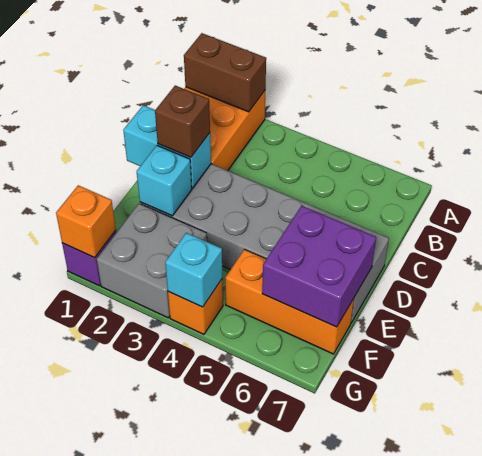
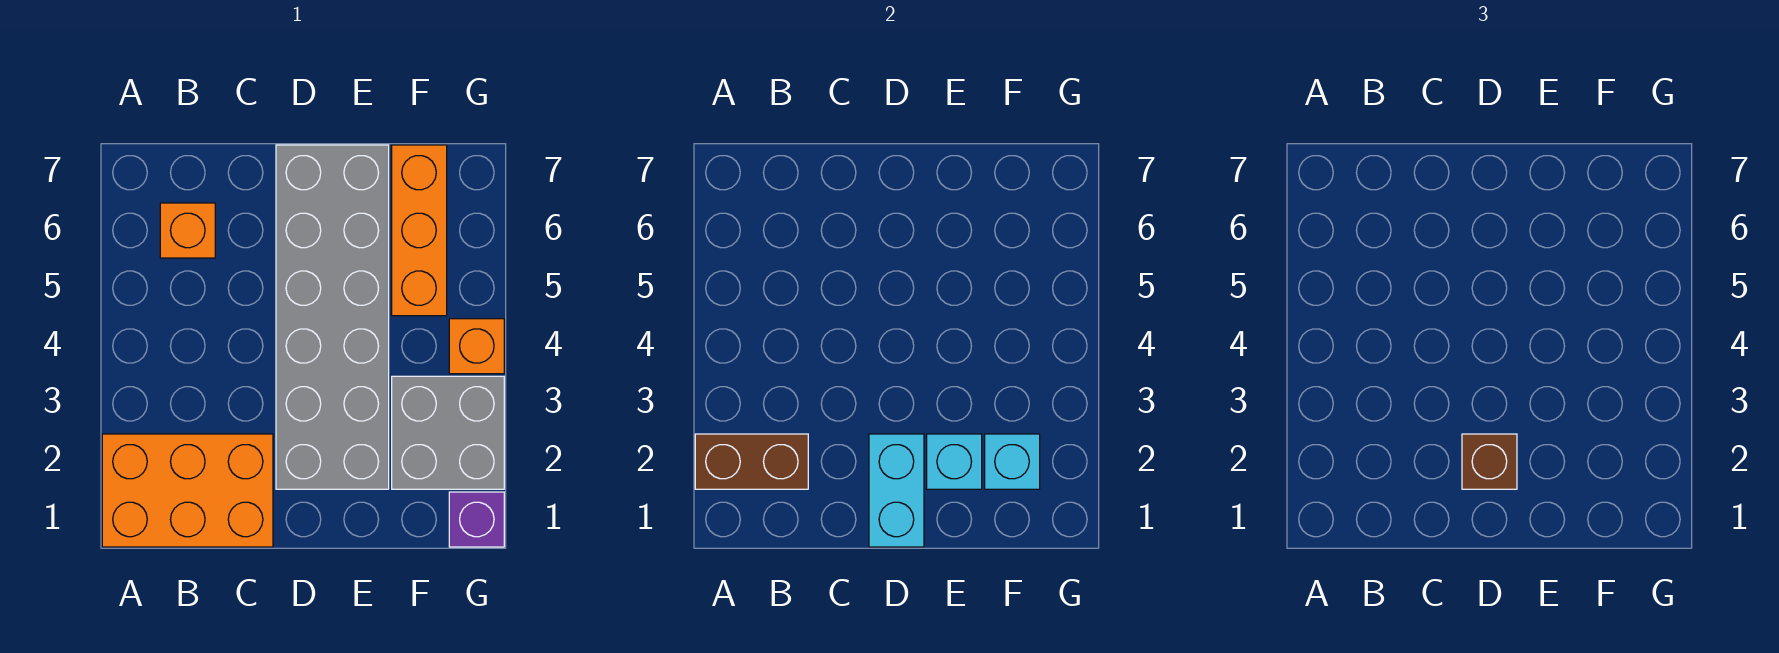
brown brick A1:A2 level 2 -> brown brick A2:B2 level 2
purple brick E6:F7 level 2 -> none
orange brick G1 level 2 -> orange brick B6 level 1
cyan brick G4 level 2 -> cyan brick F2 level 2

